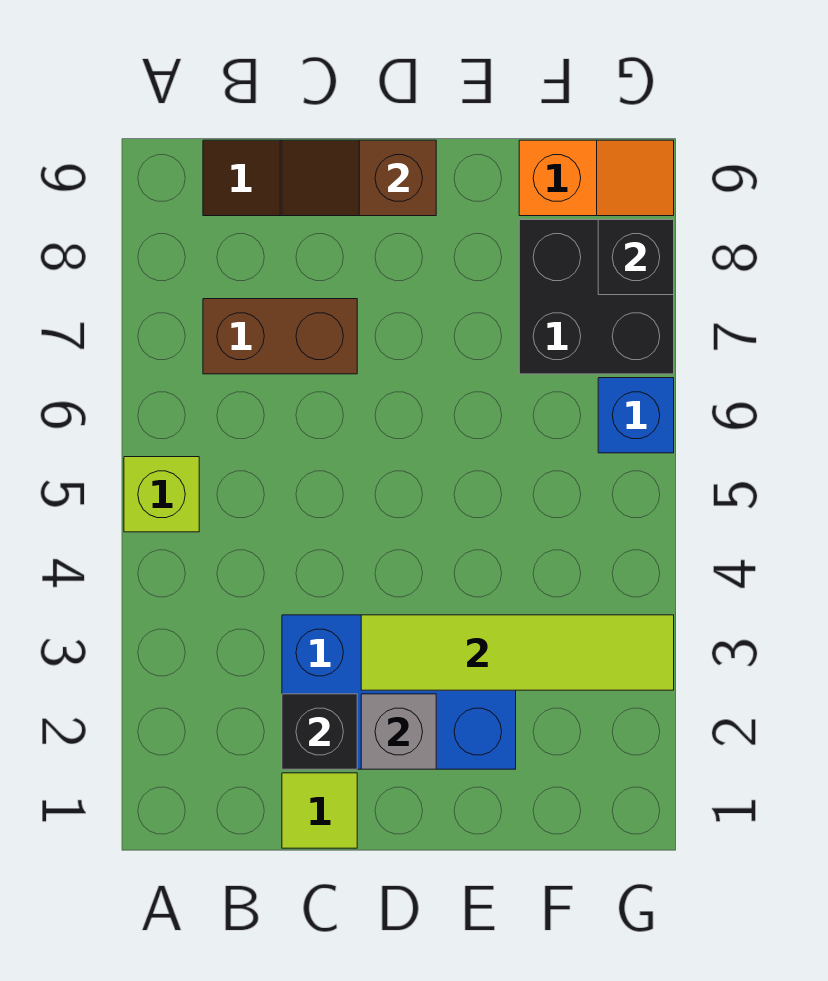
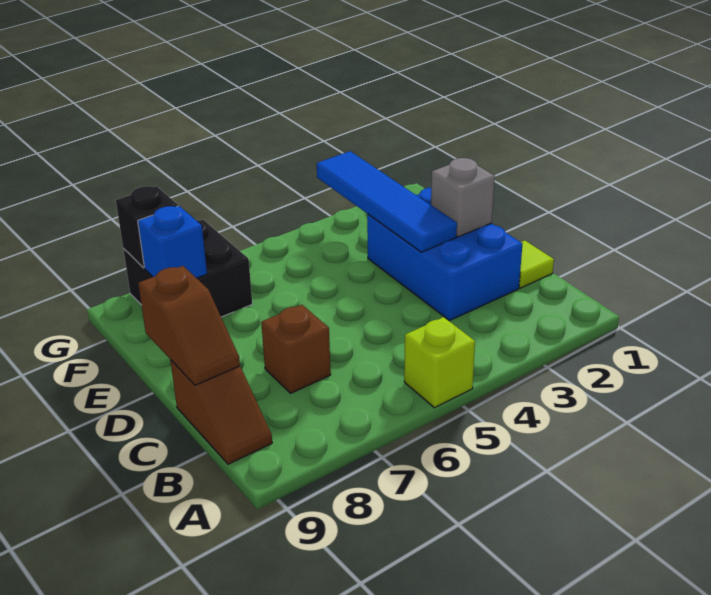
brown brick B7:C7 level 1 -> brown brick C7 level 1
black brick C2 level 2 -> none
lime tile D3:G3 level 2 -> blue tile D3:G3 level 2
orange slope F9:G9 level 1 top F -> none
blue brick G6 level 1 -> blue brick F8 level 2

